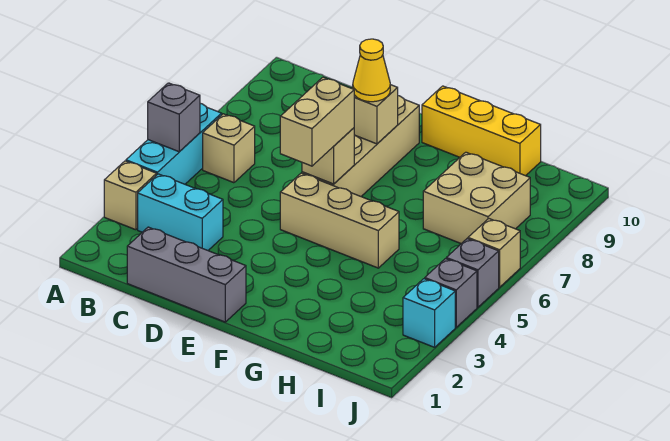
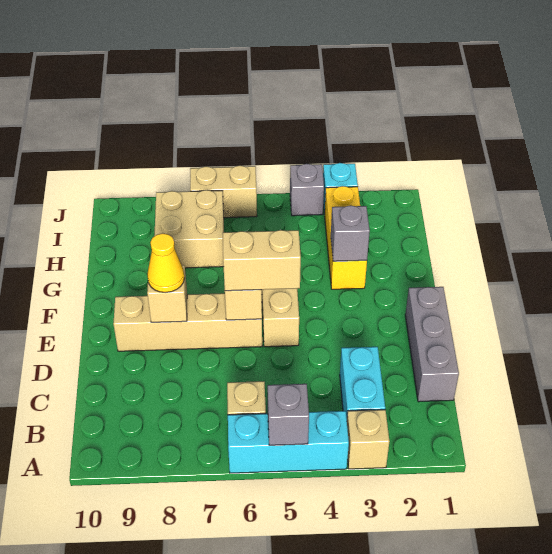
yellow brick F10:H10 level 1 -> yellow brick G3:I3 level 1
grey brick J5 level 1 -> grey brick G3 level 2
tan brick J6 level 1 -> tan brick J6:J7 level 1

